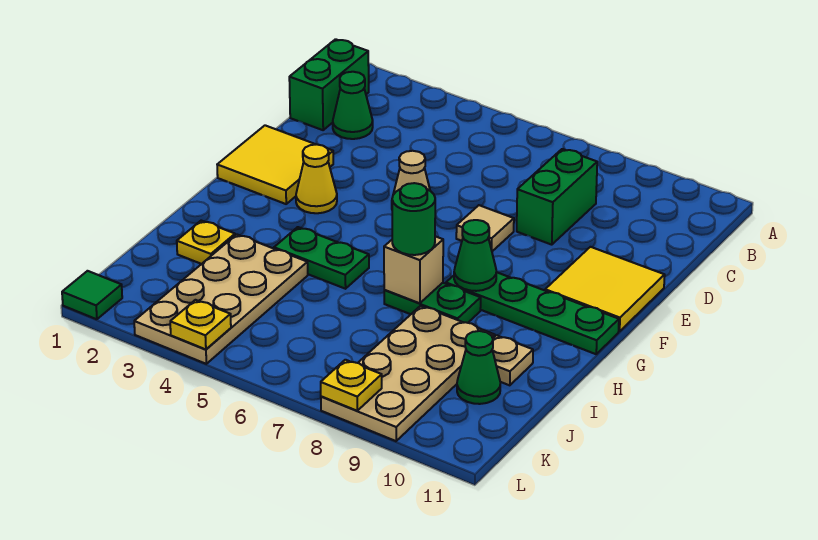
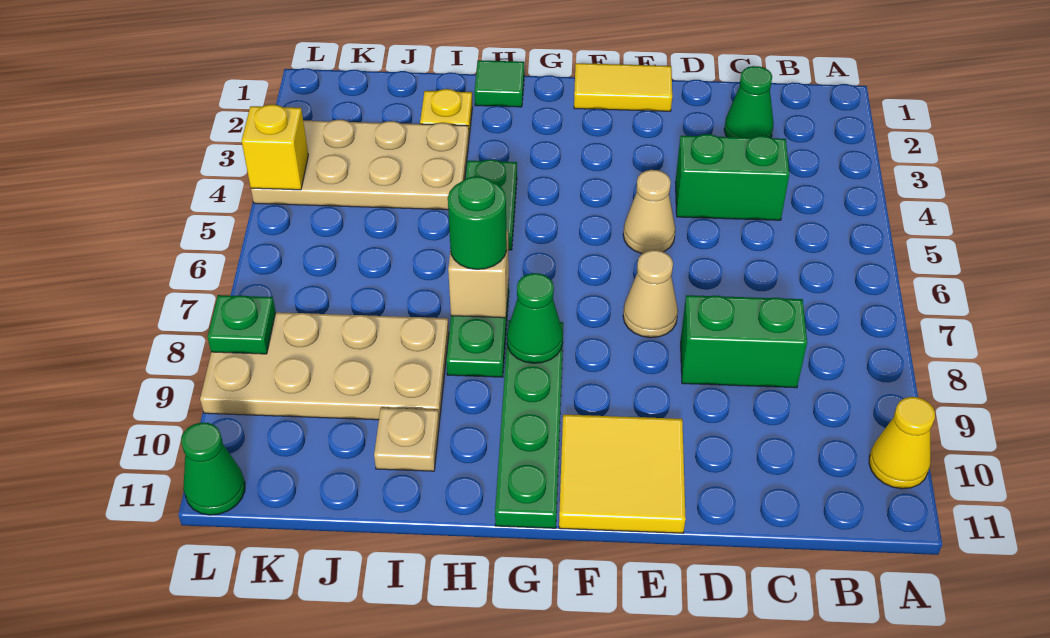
green brick B1:C1 level 1 -> green brick C4:D4 level 1
yellow tile E1:F2 level 1 -> yellow tile E1:F1 level 1
tan tile E7 level 1 -> tan cone E7 level 1
yellow cone F3 level 1 -> yellow cone A10 level 1
green cone J10 level 1 -> green cone L11 level 1
green tile L1 level 1 -> green tile H1 level 1
yellow plate L4 level 2 -> yellow brick L4 level 2
yellow plate L8 level 2 -> green plate L8 level 2

